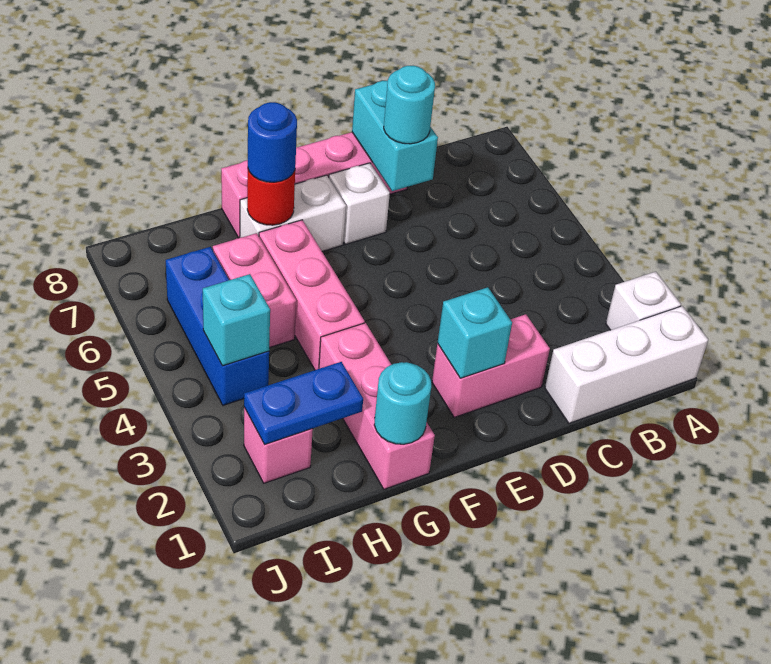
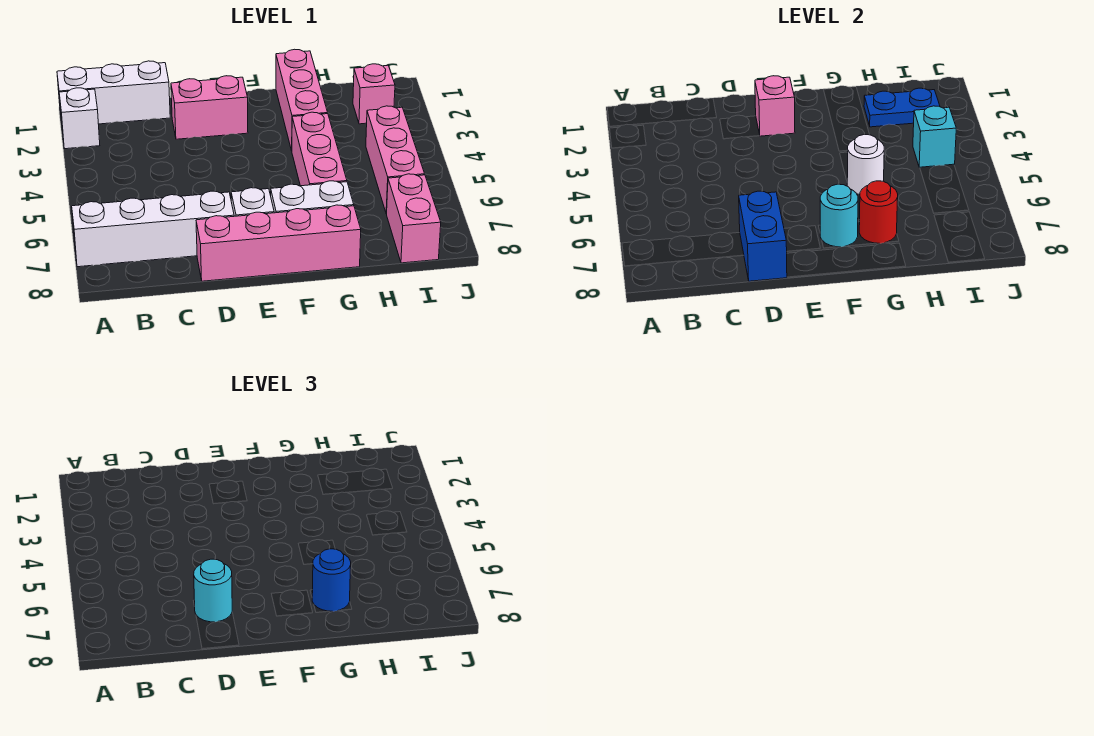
none -> white brick A7:D7 level 1
cyan brick D7:D8 level 2 -> blue brick D7:D8 level 2
cyan brick E2 level 2 -> pink brick E2 level 2
cyan round brick G1 level 2 -> cyan round brick F7 level 2
none -> white round brick G5 level 2
pink brick H5:H6 level 1 -> pink brick I7:I8 level 1
blue brick I4:I6 level 1 -> pink brick I4:I6 level 1

